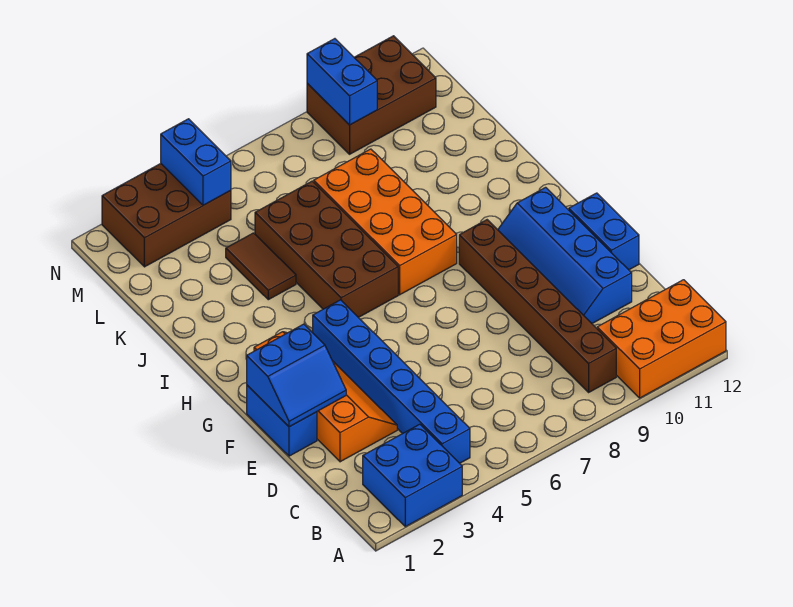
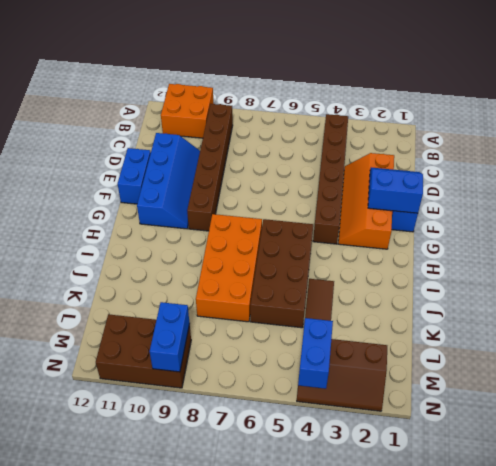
blue brick A2:B3 level 1 -> none
orange brick A10:B12 level 1 -> orange brick A10:B11 level 1
blue brick B4:G4 level 1 -> brown brick B4:G4 level 1
brown brick M2:N4 level 1 -> brown slope M2:N4 level 1 top M

